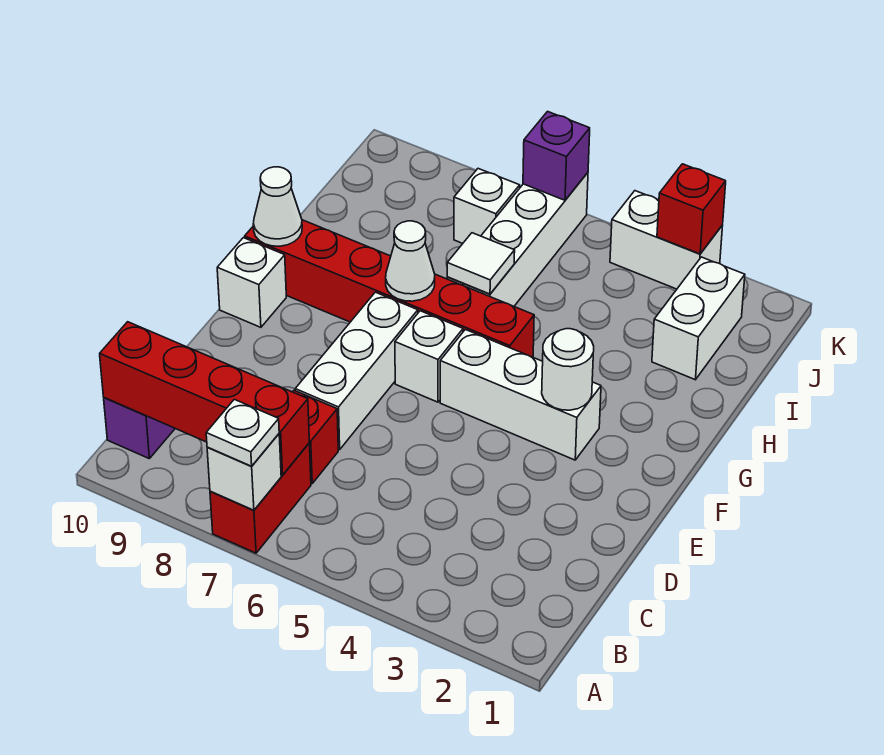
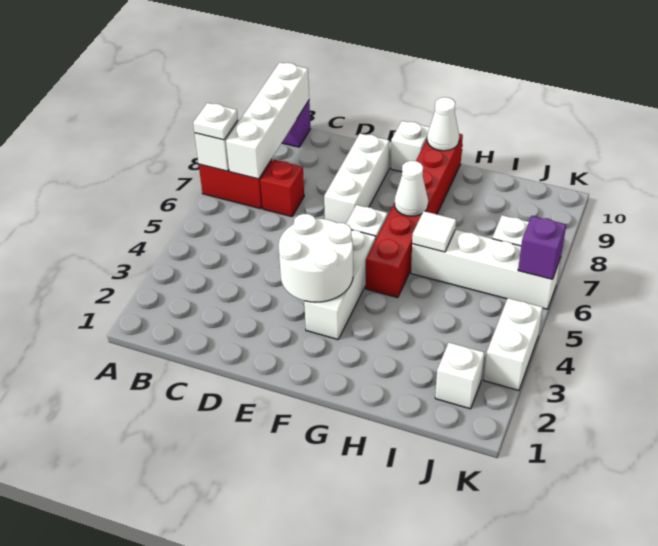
red brick B7:B10 level 2 -> white brick B7:B10 level 2
white brick D7:F7 level 1 -> white brick E7:E9 level 1
white round brick F3 level 2 -> white round brick E3:F4 level 2
white brick I2:J2 level 1 -> white brick J2 level 1
red brick K3 level 2 -> none

